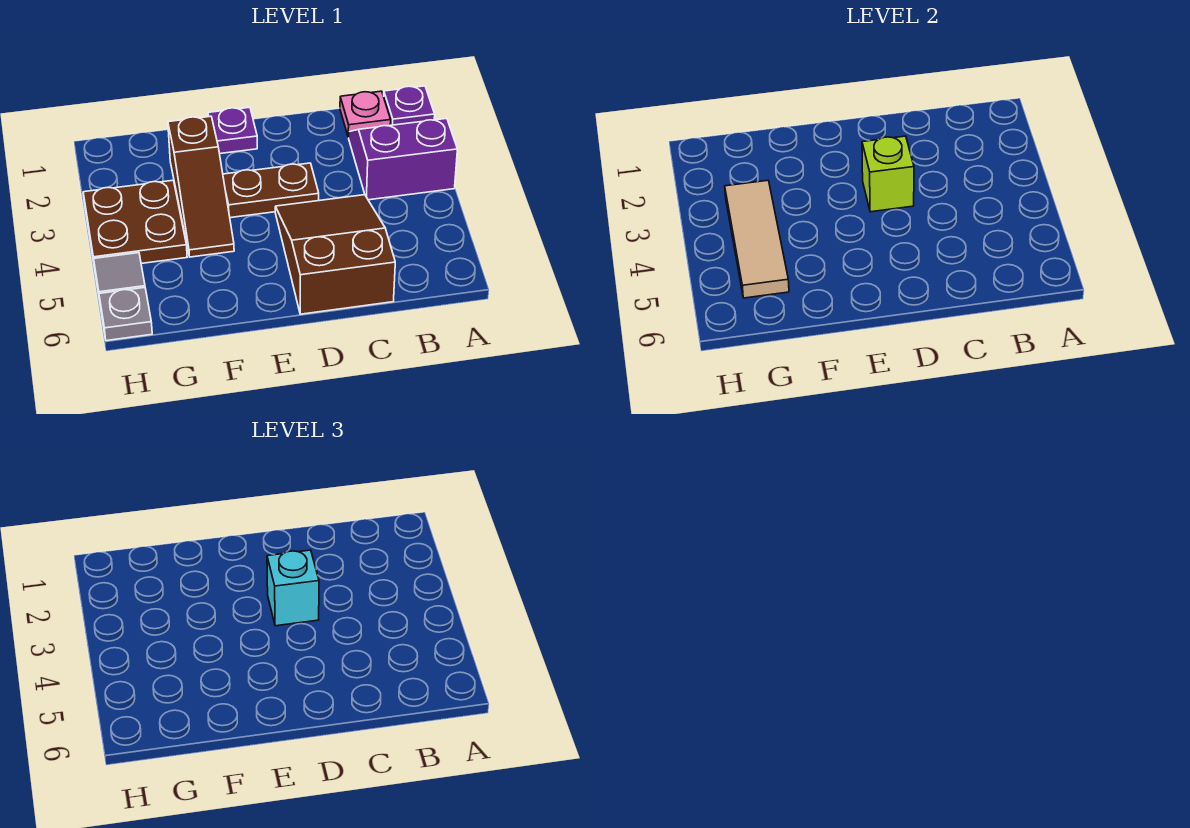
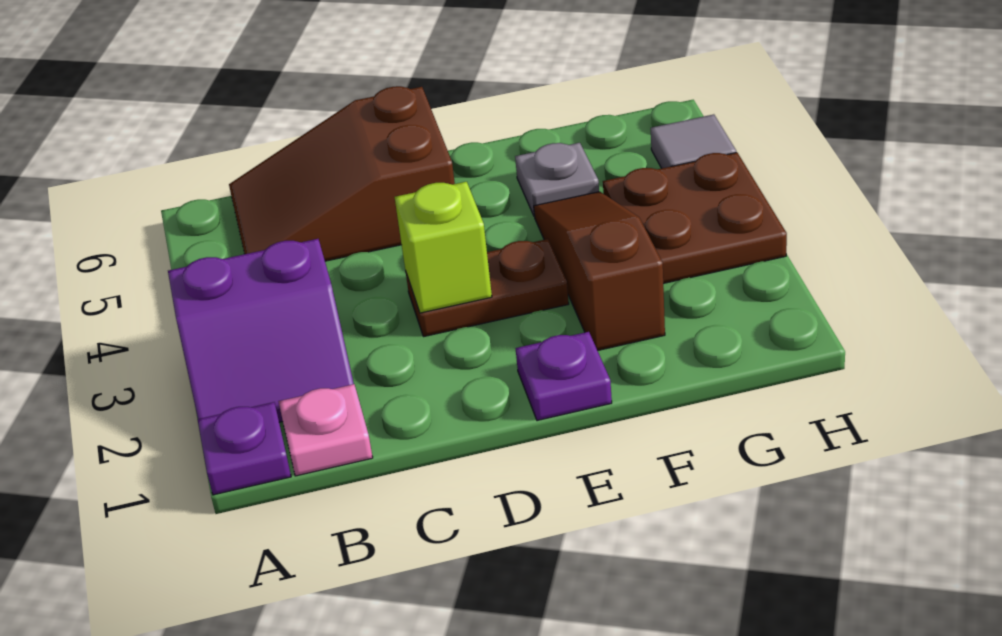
brown slope C4:D6 level 1 top 6 -> brown slope B5:D6 level 1 top D
cyan brick D3 level 3 -> none
tan tile G3:G5 level 2 -> none
grey plate H6 level 1 -> grey plate F5 level 1

